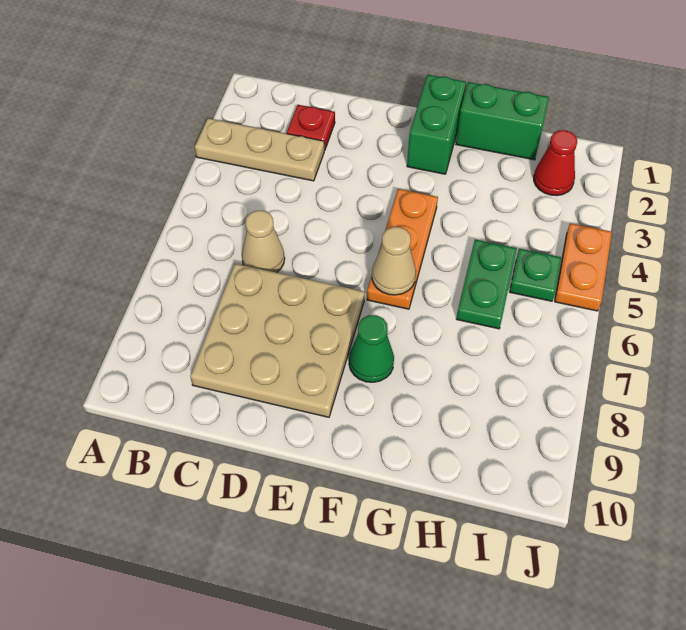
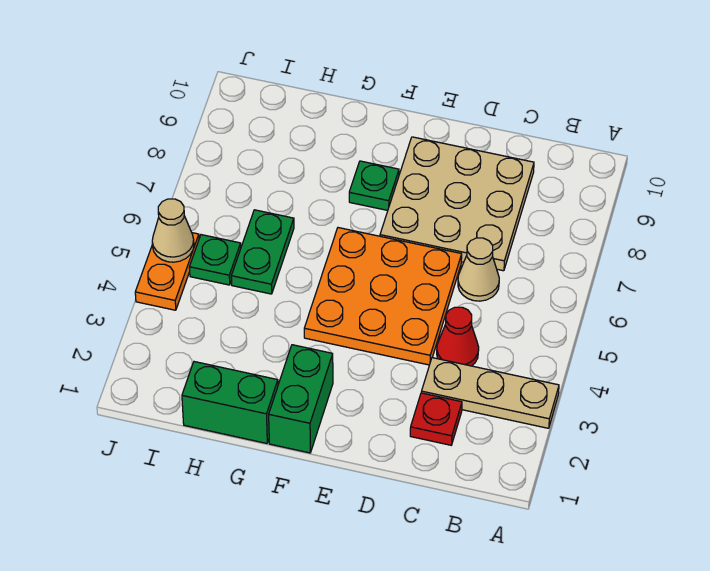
orange plate F4:F6 level 1 -> orange plate D4:F6 level 1
tan cone F6 level 2 -> tan cone J5 level 2
green cone F8 level 1 -> green plate F8 level 1
red cone I2 level 1 -> red cone C4 level 1

